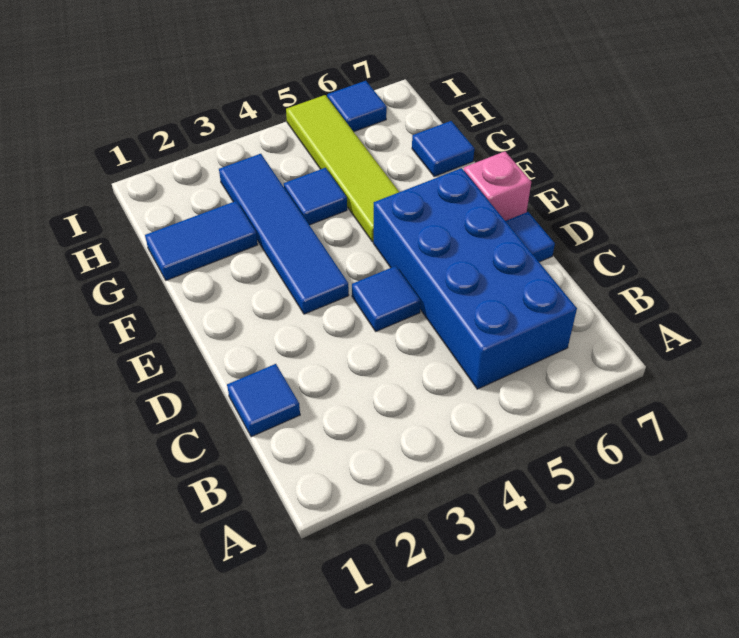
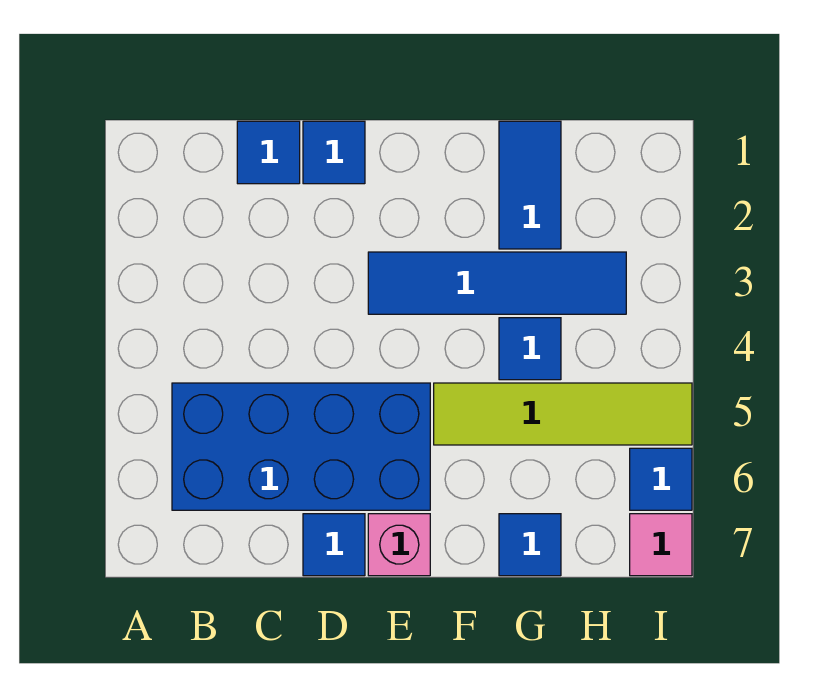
blue tile D4 level 1 -> blue tile D1 level 1
none -> pink tile I7 level 1

